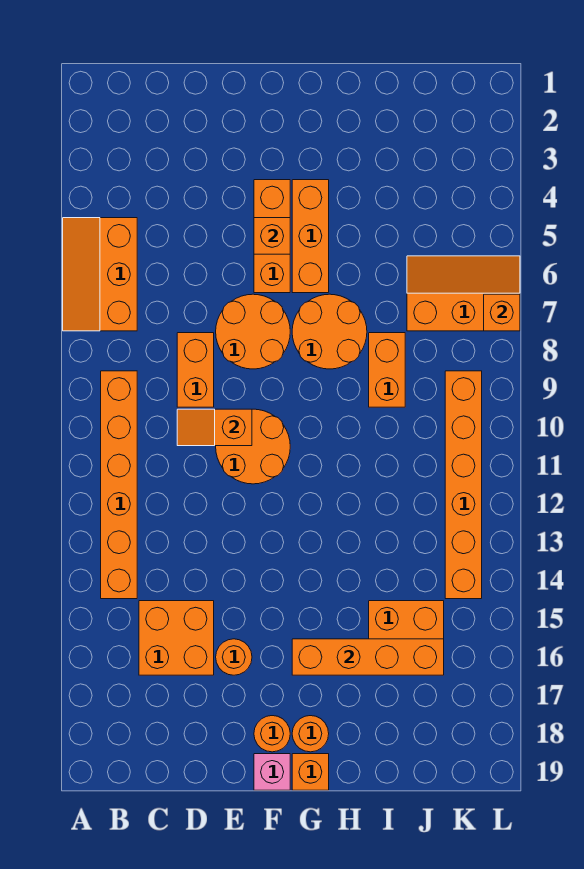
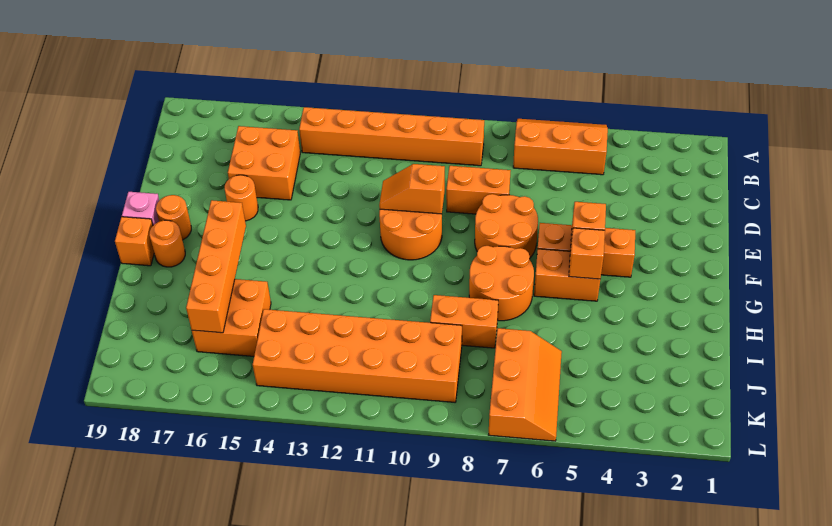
orange slope D10:E10 level 2 top E -> orange slope E10:E11 level 2 top 10
orange brick G4:G6 level 1 -> orange brick G5:G6 level 1
orange brick K9:K14 level 1 -> orange brick J9:K14 level 1
orange brick L7 level 2 -> orange brick G5 level 2

